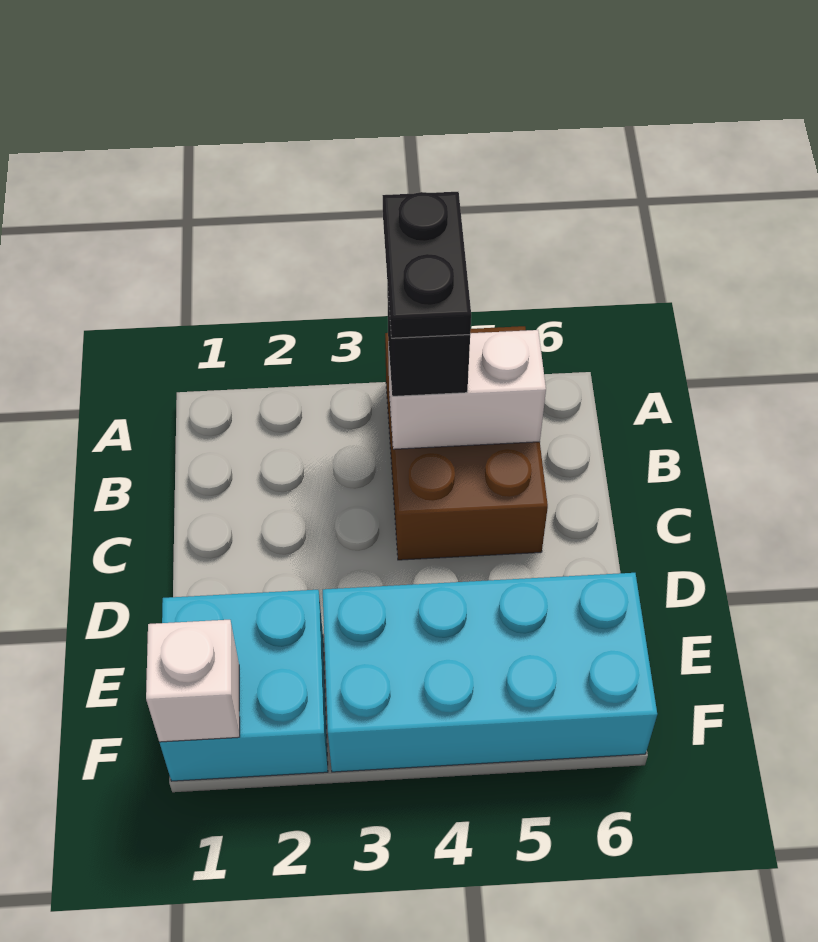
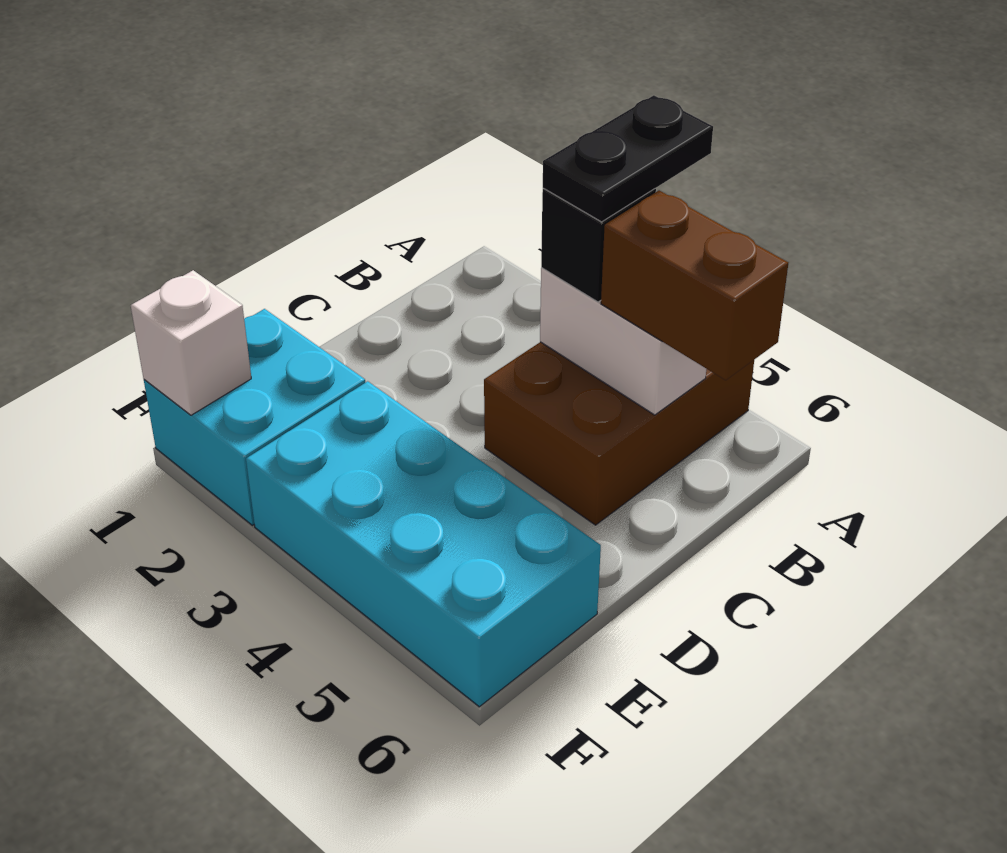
none -> brown brick B5:B6 level 3

